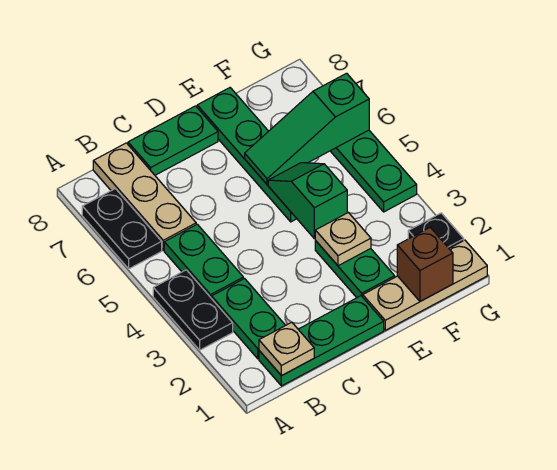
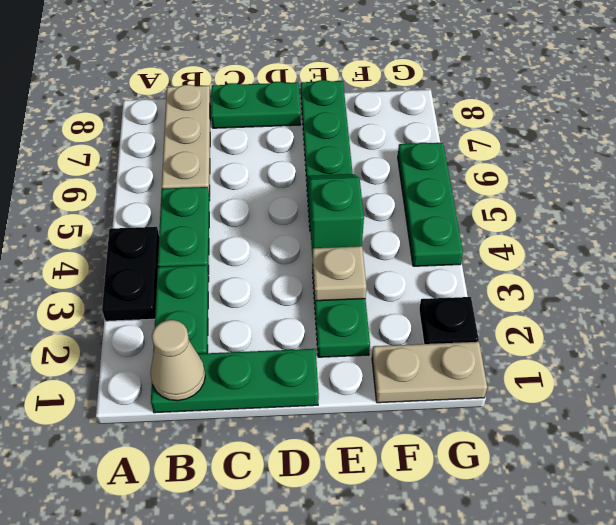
black plate A6:A7 level 1 -> none
tan plate B1 level 2 -> tan cone B1 level 2
tan plate E1:G1 level 1 -> tan plate F1:G1 level 1
green slope E6:G6 level 2 top G -> none
brown brick F1 level 2 -> none

